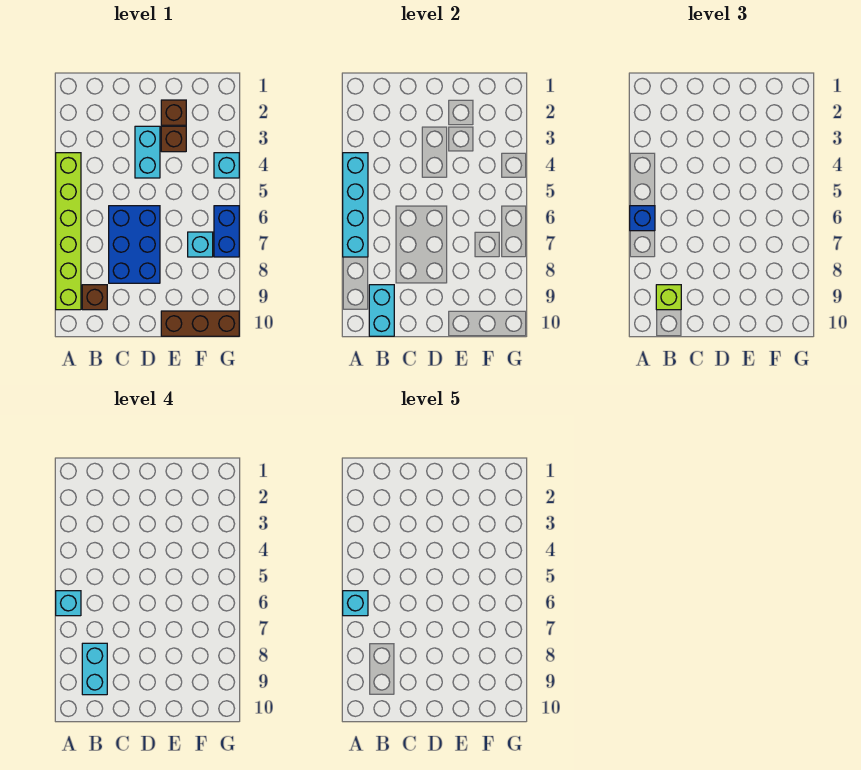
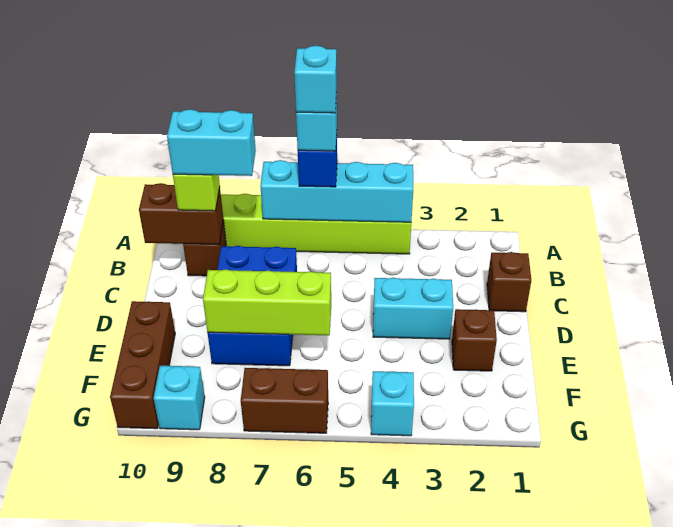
cyan brick B9:B10 level 2 -> brown brick B9:B10 level 2
blue brick C6:D8 level 1 -> blue brick C7:E8 level 1
brown brick E3 level 1 -> brown brick C1 level 1
none -> lime brick E6:E8 level 2
cyan brick F7 level 1 -> cyan brick G9 level 1
blue brick G6:G7 level 1 -> brown brick G6:G7 level 1

